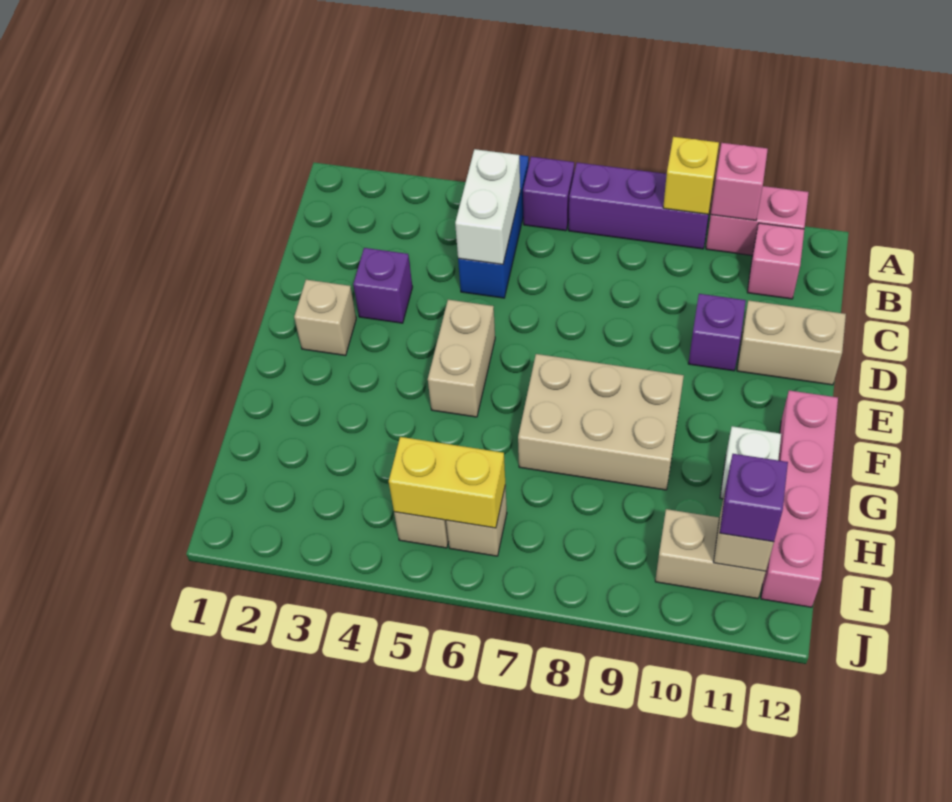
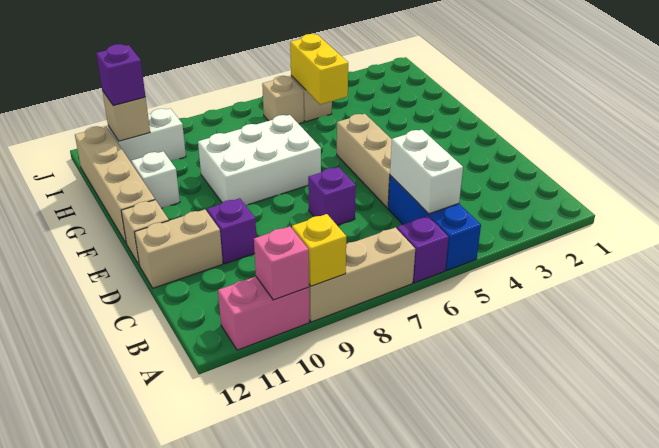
purple brick A7:A9 level 1 -> tan brick A7:A9 level 1
pink brick B11 level 1 -> none
purple brick D3 level 1 -> purple brick D7 level 1
tan brick E2 level 1 -> tan brick E12 level 1
tan brick E5:F5 level 1 -> tan brick D5:F5 level 1
tan brick F7:G9 level 1 -> white brick F7:G9 level 1
pink brick F12:I12 level 1 -> tan brick F12:I12 level 1
yellow brick I5:I6 level 2 -> yellow brick H5:I5 level 2
tan brick I10:I11 level 1 -> white brick I10:I11 level 1

